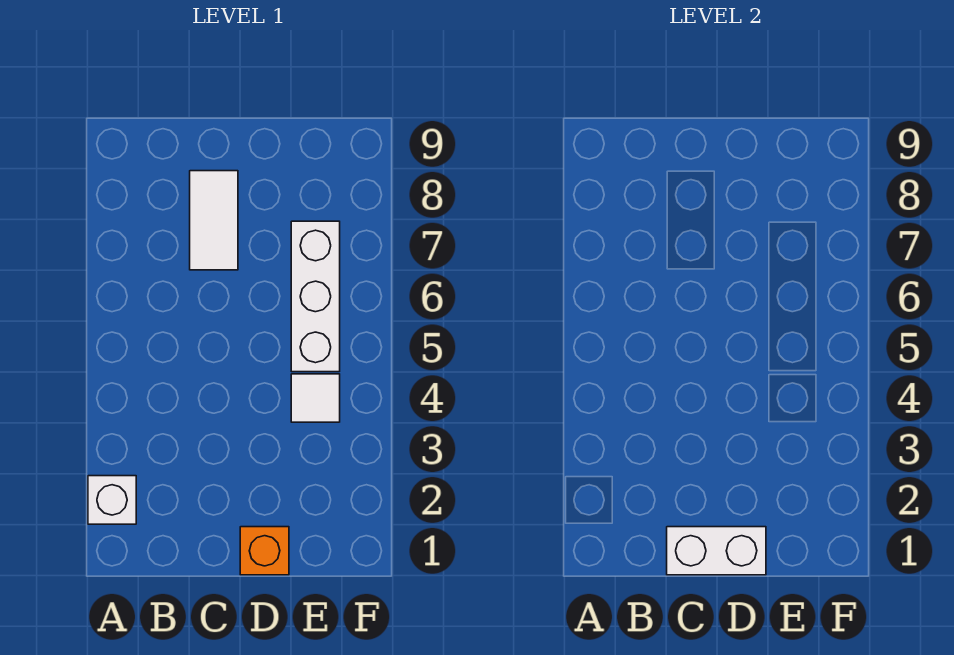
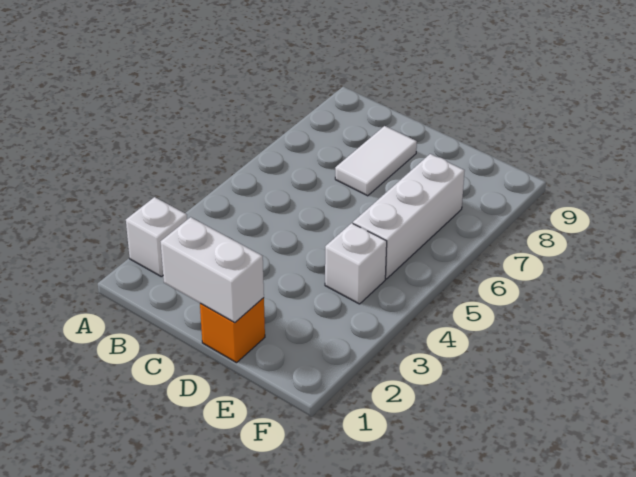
white tile E4 level 1 -> white brick E4 level 1

